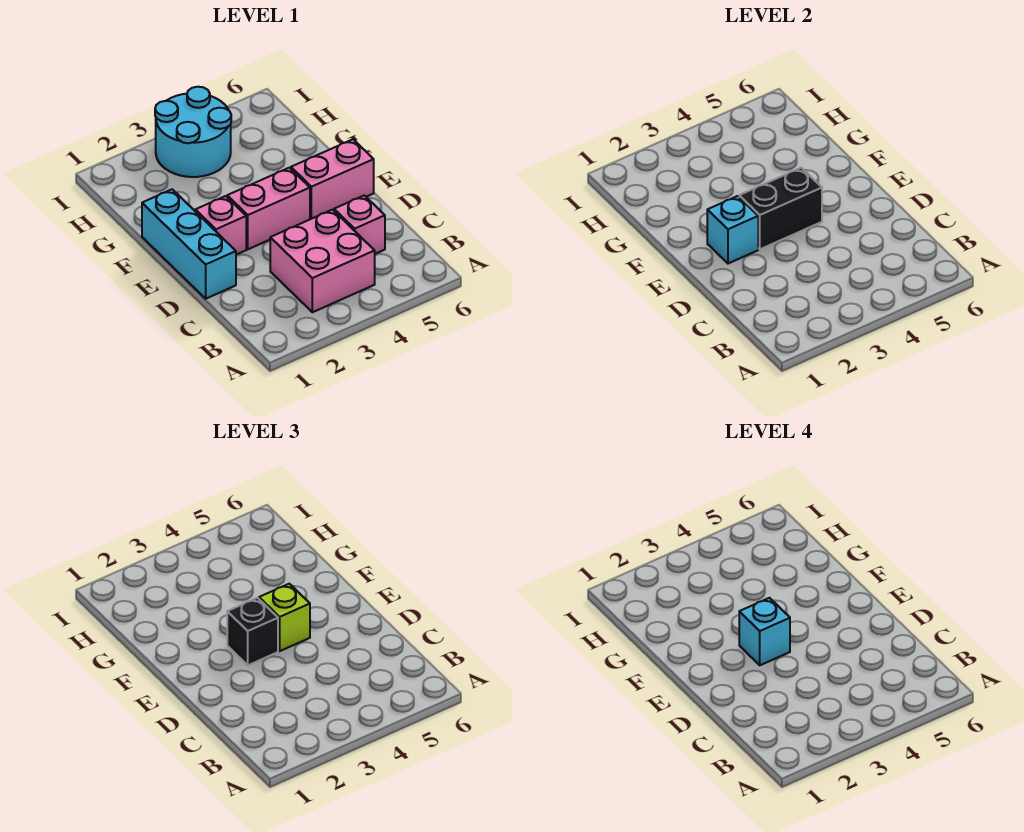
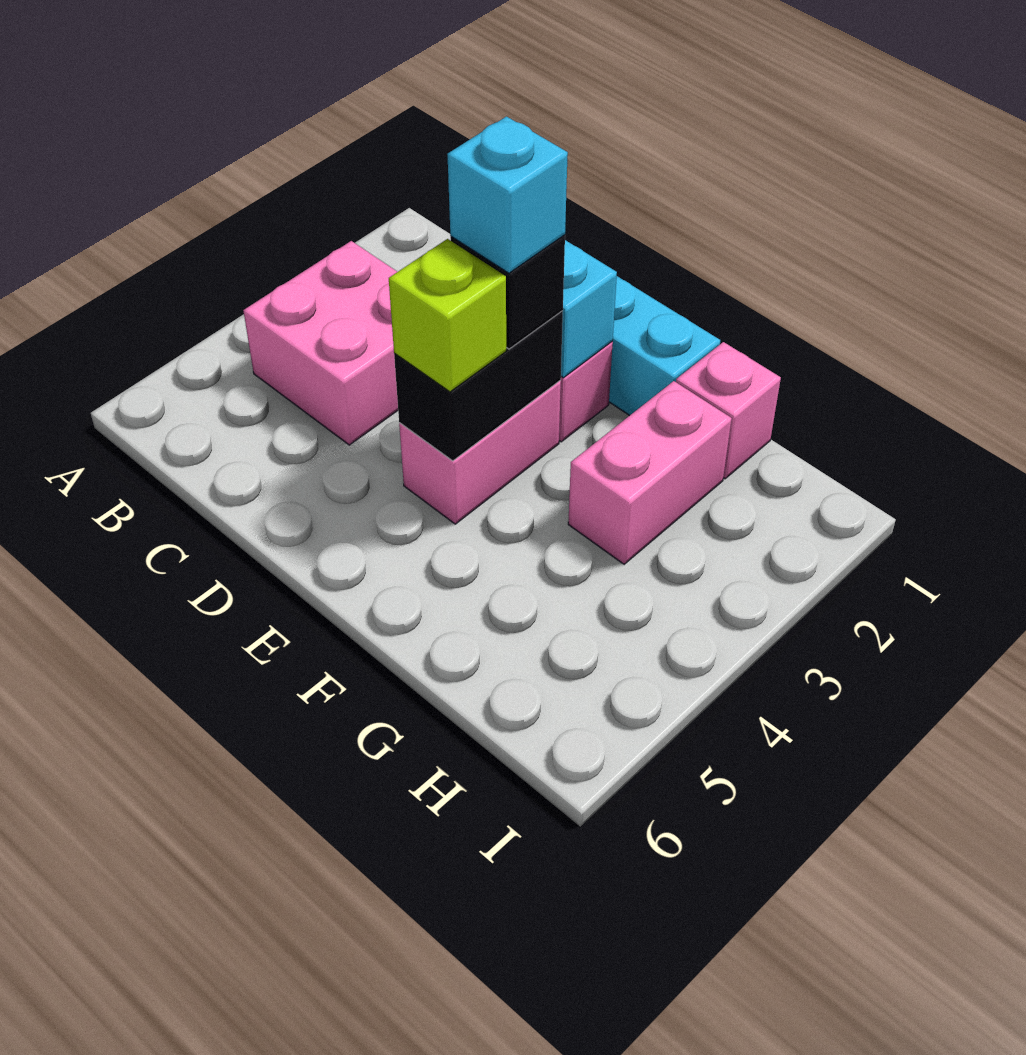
pink brick C5 level 1 -> pink brick G1 level 1
pink brick E5:E6 level 1 -> pink brick G2:G3 level 1
cyan round brick H3:I4 level 1 -> none

